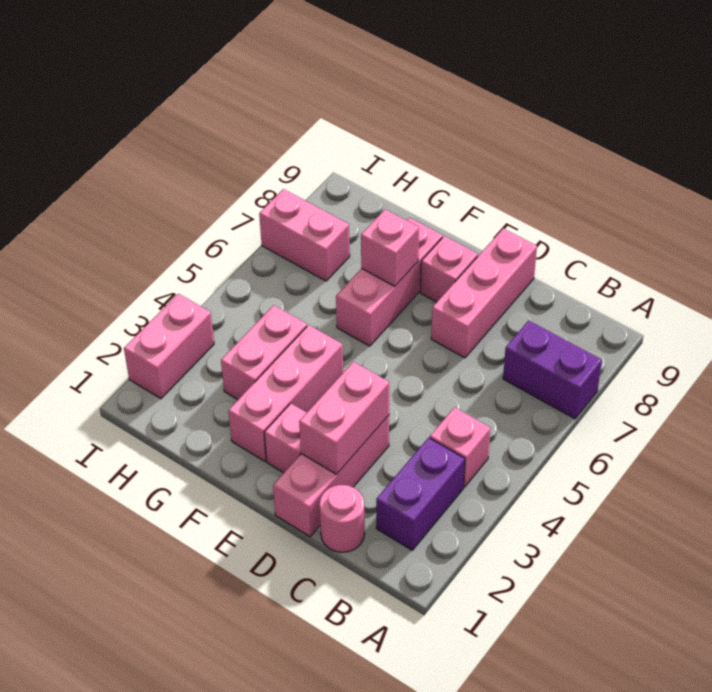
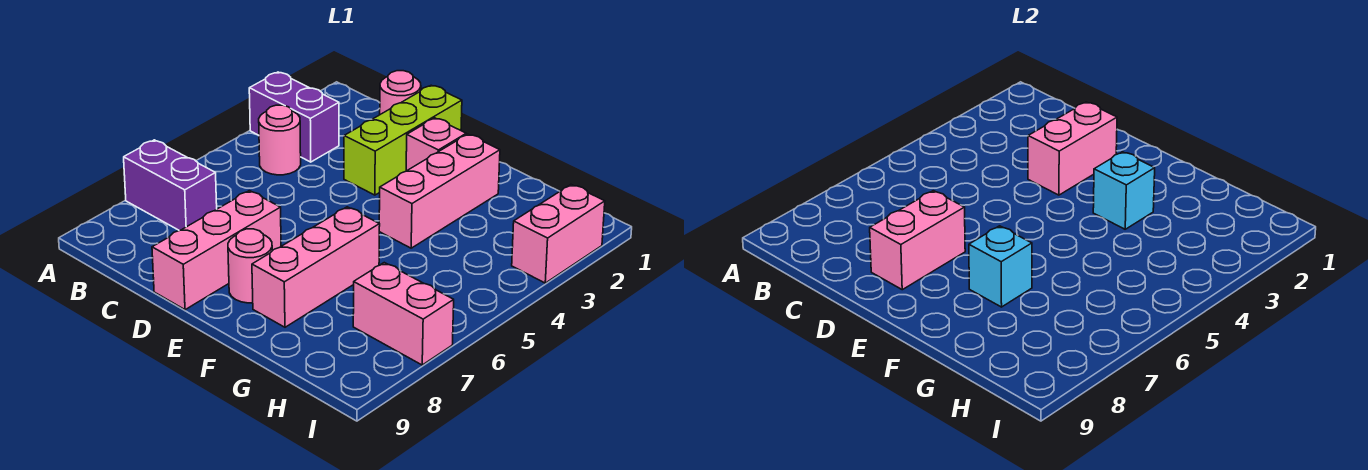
purple brick B2:B3 level 1 -> purple brick A3:B3 level 1
pink brick B4 level 1 -> pink round brick B4 level 1
pink brick D1:D3 level 1 -> lime brick D1:D3 level 1
pink brick E8 level 1 -> pink round brick E8 level 1
none -> cyan brick F3 level 2
pink brick F7 level 2 -> cyan brick F7 level 2
pink brick G3:G4 level 1 -> pink brick D7:D8 level 2

